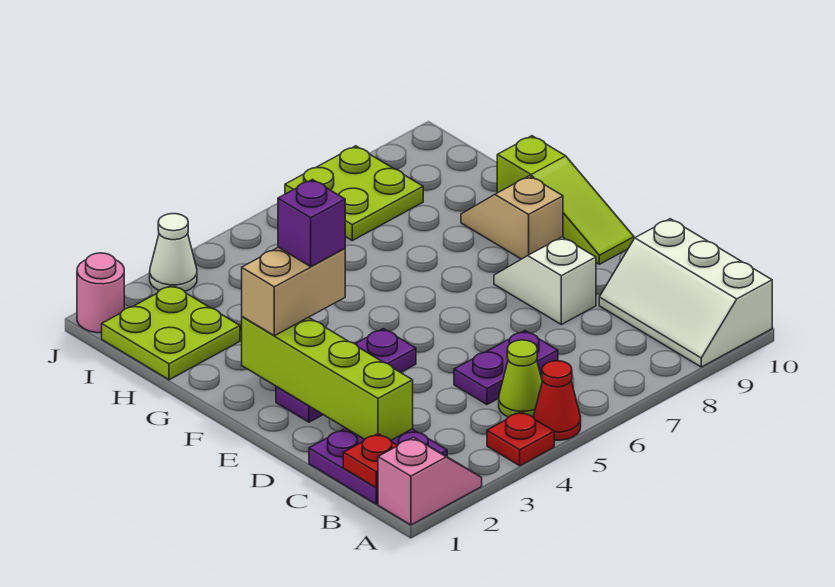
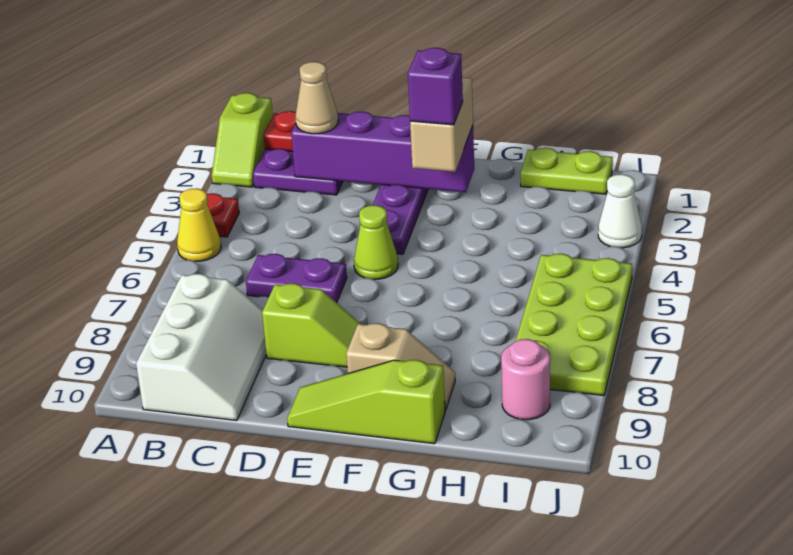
pink slope A1:A2 level 1 top 1 -> lime slope A1:A2 level 1 top 1
red cone A5 level 1 -> yellow cone A5 level 1
white slope A9:C10 level 1 top 10 -> white slope B8:C10 level 1 top B
lime cone B5 level 1 -> lime cone E5 level 1
lime brick C2:F2 level 2 -> purple brick C2:F2 level 2
none -> tan cone C2 level 3
purple plate C5:C6 level 1 -> purple plate C6:D6 level 1
white slope D8:E8 level 1 top D -> lime slope D8:E8 level 1 top D
lime plate H1:I2 level 1 -> lime plate H1:I1 level 1
lime plate I7:J8 level 1 -> lime plate I5:J8 level 1
pink round brick J1 level 1 -> pink round brick I9 level 1

